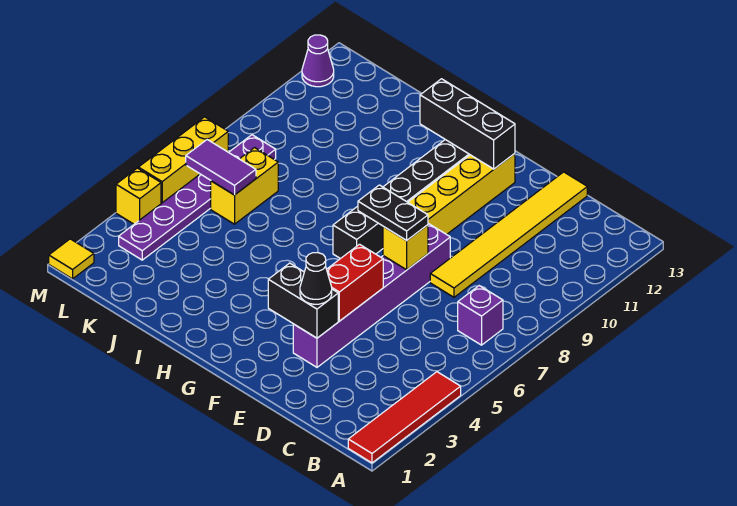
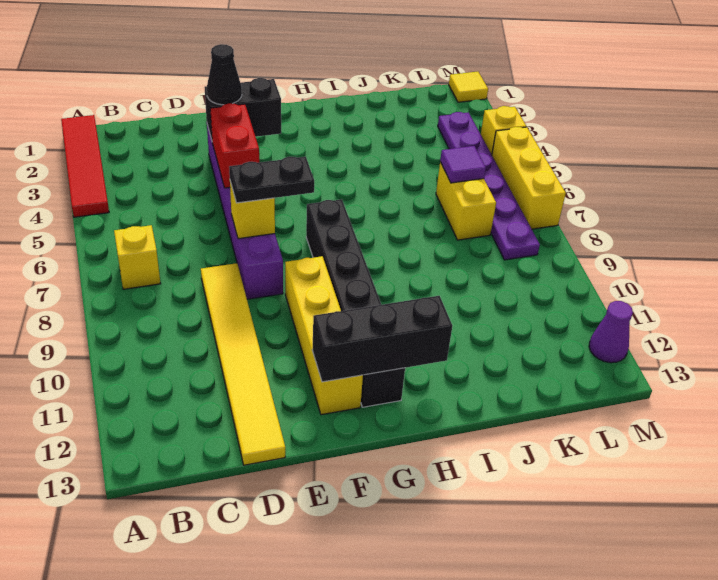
purple brick B7 level 1 -> yellow brick B7 level 1
purple tile K6:L6 level 2 -> purple tile K6 level 2

